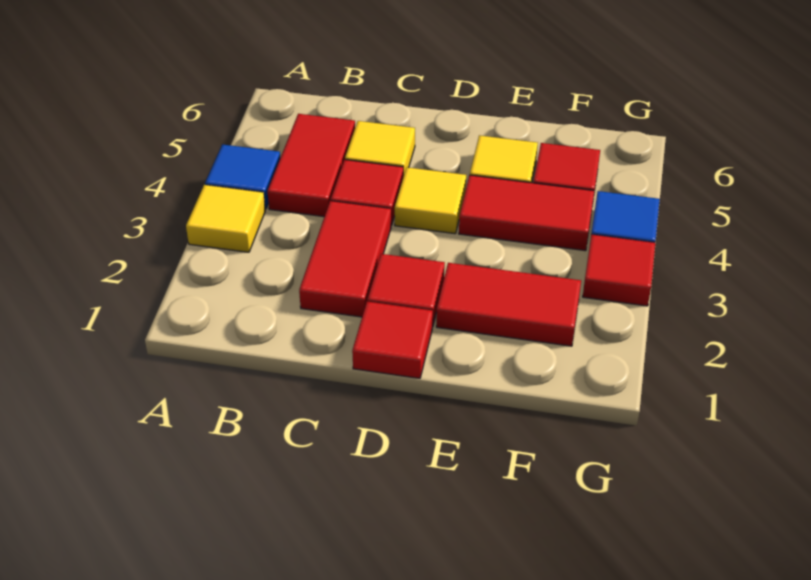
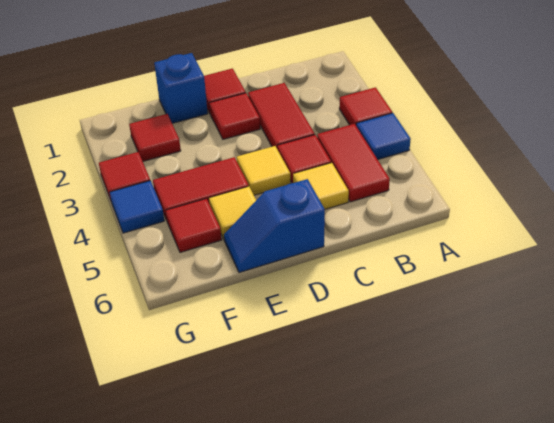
yellow tile A3 level 1 -> red tile A3 level 1
none -> blue slope D6:E6 level 1 top D
none -> blue brick E1 level 1
red tile E2:F2 level 1 -> red tile F2 level 1

